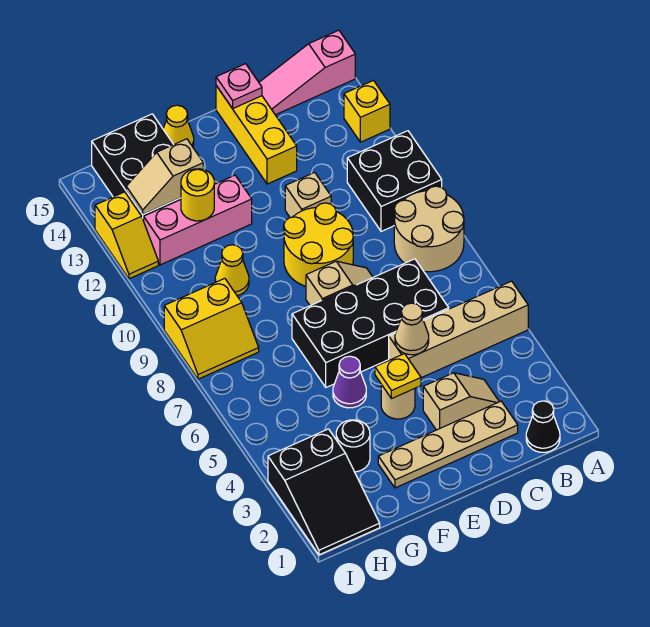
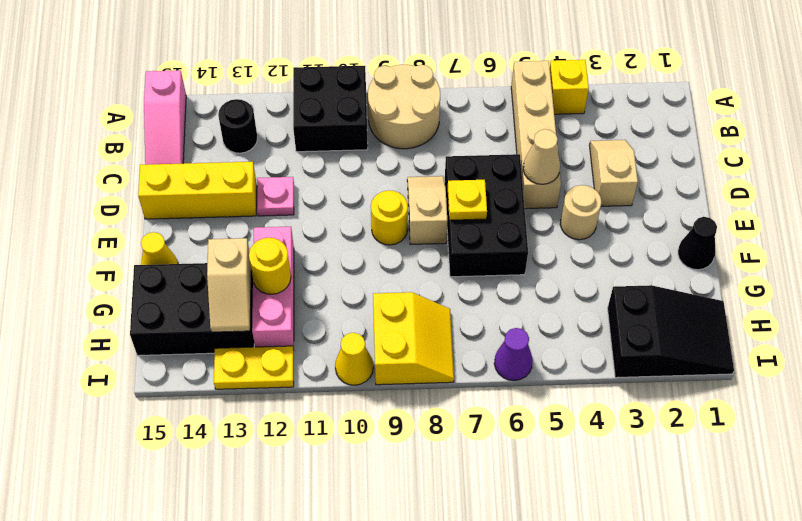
yellow brick A13 level 1 -> yellow brick A4 level 1
black cone B1 level 1 -> black cone F1 level 1
tan plate C2:F2 level 1 -> none
black brick C6:F7 level 1 -> black brick D6:F7 level 1
yellow round brick D9:E10 level 1 -> yellow round brick E9 level 1
tan brick D11 level 1 -> none
pink plate D15 level 2 -> pink plate D12 level 1
yellow plate E4 level 2 -> yellow plate E7 level 2
purple cone F5 level 1 -> purple cone I6 level 1
black round brick G3 level 1 -> black round brick B13 level 1
yellow cone G10 level 1 -> yellow cone I10 level 1
yellow slope I12:I13 level 1 top 13 -> yellow plate I12:I13 level 1

